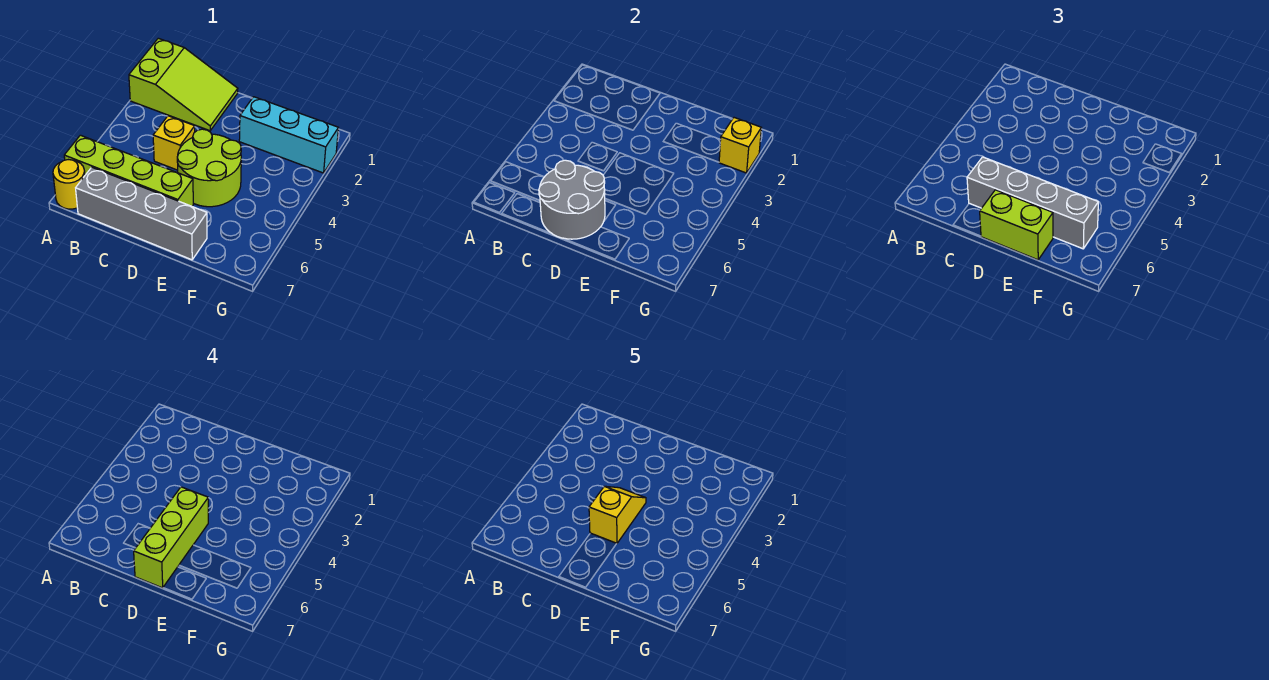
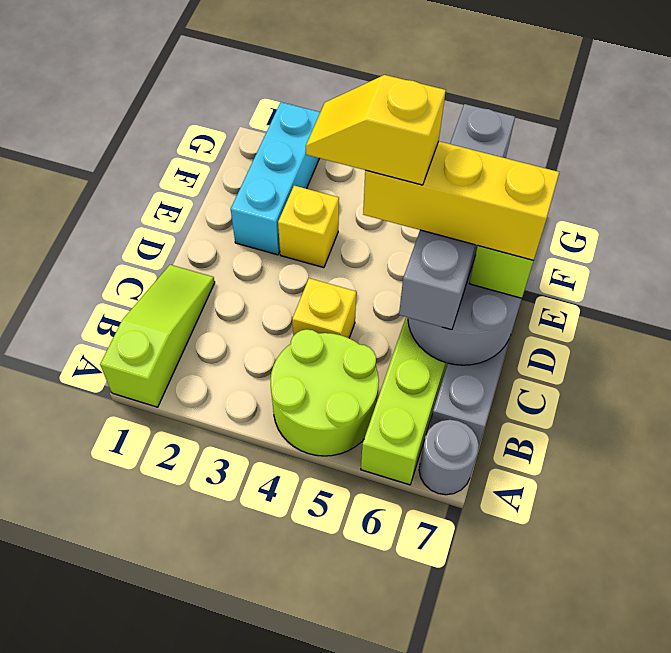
lime slope A1:C2 level 1 top A -> lime slope A1:C1 level 1 top A
yellow round brick A7 level 1 -> grey round brick A7 level 1
lime round brick D4:E5 level 1 -> lime round brick A4:B5 level 1
lime brick D5:D7 level 4 -> yellow brick D5:D7 level 4
yellow brick G2 level 2 -> yellow brick E3 level 1

